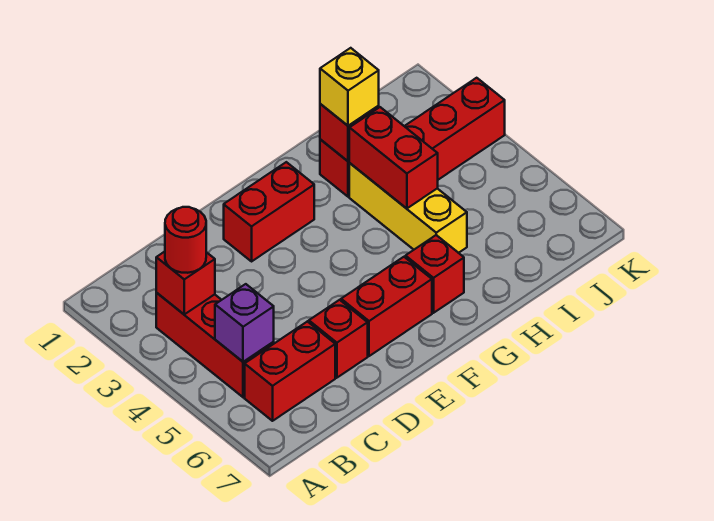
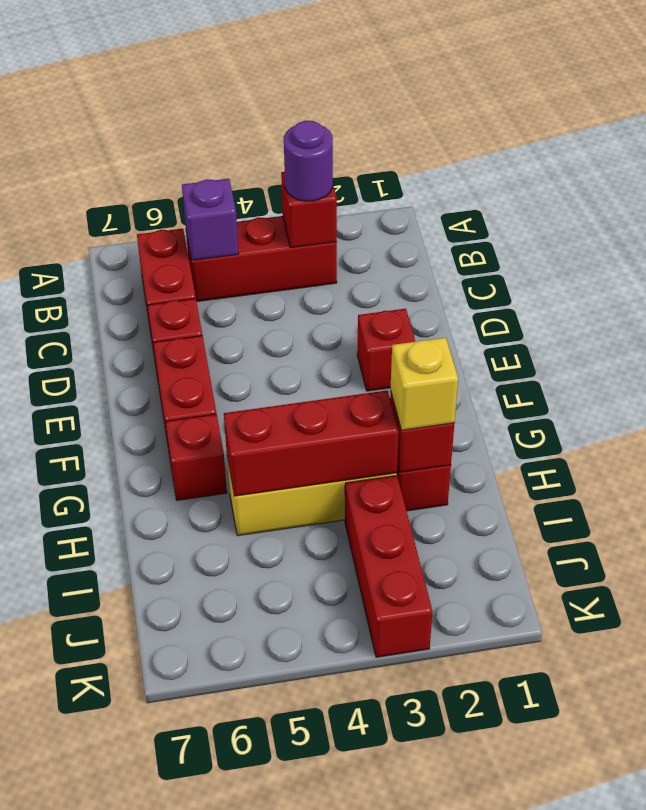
red round brick B3 level 3 -> purple round brick B3 level 3
red brick E2:F2 level 1 -> red brick E2 level 1
red brick H3:H4 level 2 -> red brick H3:H5 level 2

